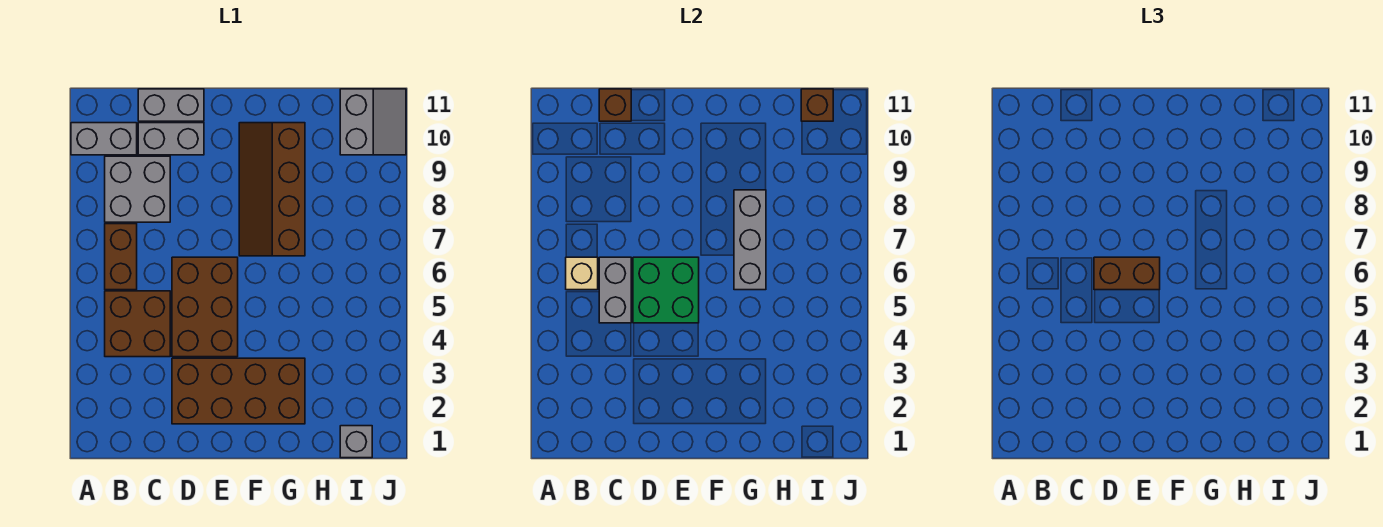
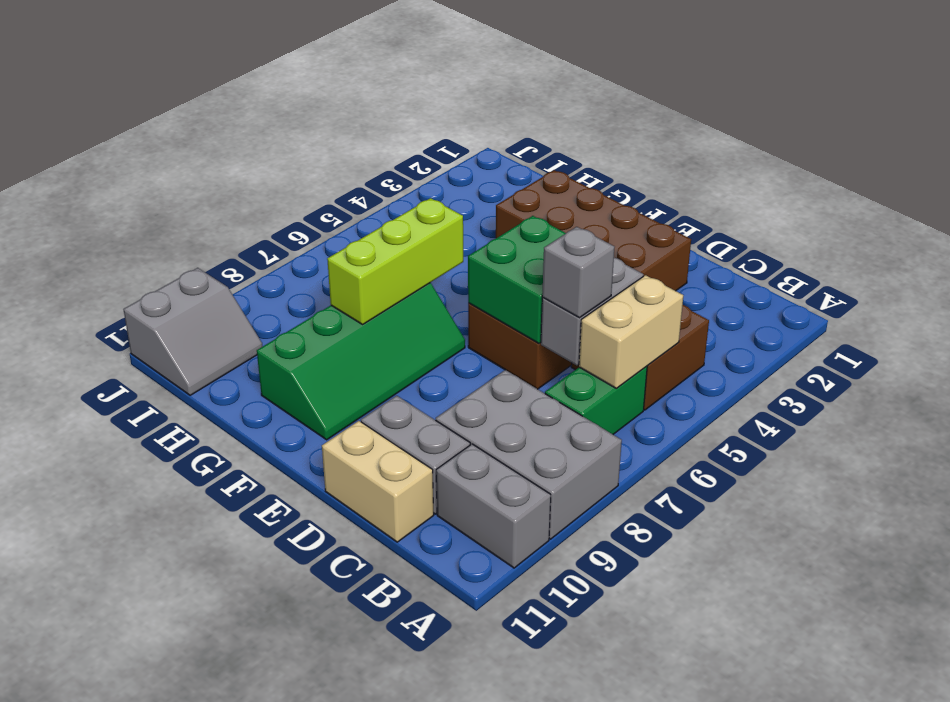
brown brick B6:B7 level 1 -> green brick B6:B7 level 1
tan brick B6 level 2 -> tan brick B5:B6 level 2
grey brick B8:C9 level 1 -> grey brick A8:C9 level 1
grey brick C11:D11 level 1 -> tan brick C11:D11 level 1
brown brick C11 level 2 -> none
brown brick D6:E6 level 3 -> none
brown slope F7:G10 level 1 top G -> green slope F7:G10 level 1 top G
grey brick G6:G8 level 2 -> lime brick G6:G8 level 2
grey brick I1 level 1 -> grey brick C6 level 3
grey slope I10:J11 level 1 top I -> grey slope I10:J11 level 1 top J
brown brick I11 level 2 -> none

